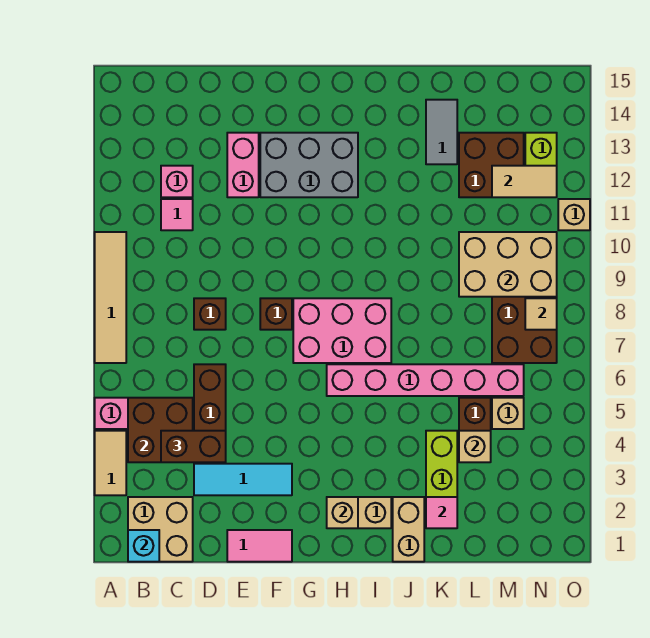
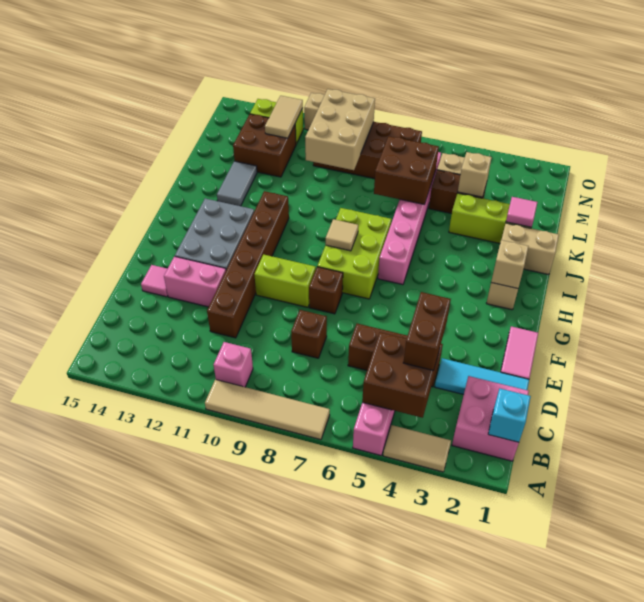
tan brick B1:C2 level 1 -> pink brick B1:C2 level 1
pink tile C11 level 1 -> pink tile E14 level 1
pink brick C12 level 1 -> pink brick B10 level 1
cyan tile D3:F3 level 1 -> cyan tile D1:D3 level 1
none -> brown brick D11:I11 level 1
none -> lime brick F9:F10 level 1
pink brick G7:I8 level 1 -> lime brick G7:I8 level 1
none -> brown brick K6:L7 level 2
grey tile K13:K14 level 1 -> grey tile J13:K13 level 1
tan tile N8 level 2 -> tan tile H8 level 2

